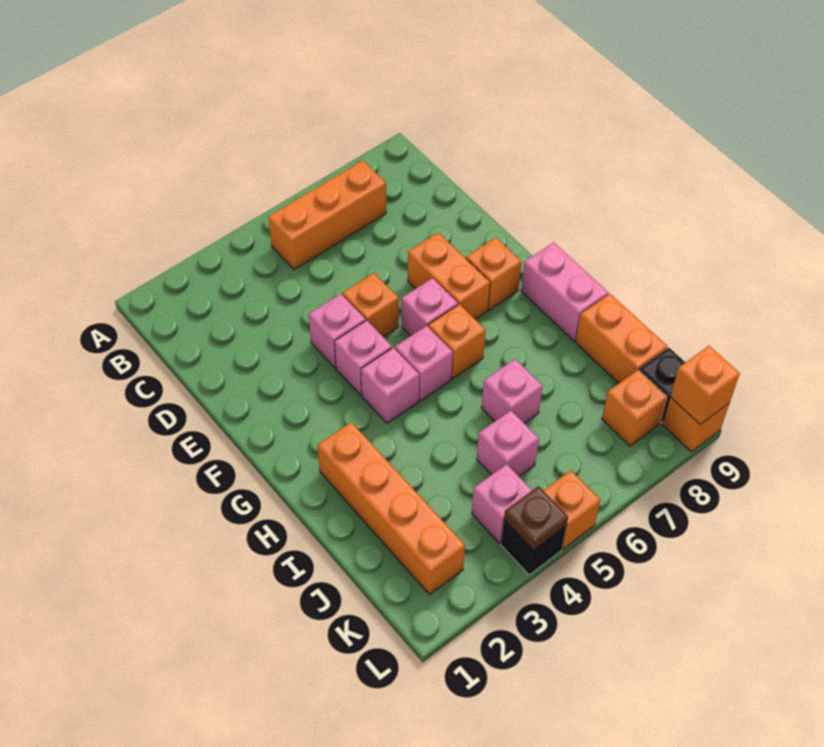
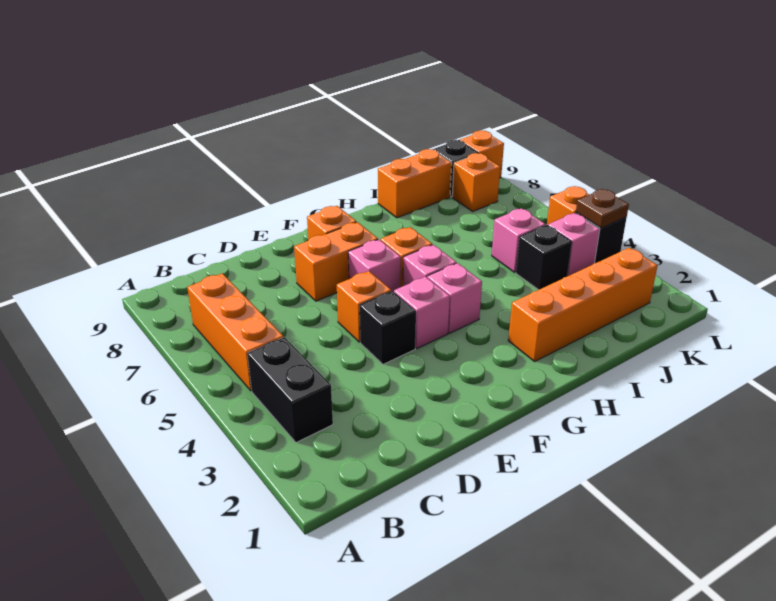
none -> black brick B3:B4 level 1
pink brick E4 level 1 -> black brick E4 level 1
pink brick G9:H9 level 1 -> none
pink brick I6 level 1 -> none
none -> black brick J4 level 1
orange brick L9 level 2 -> none

